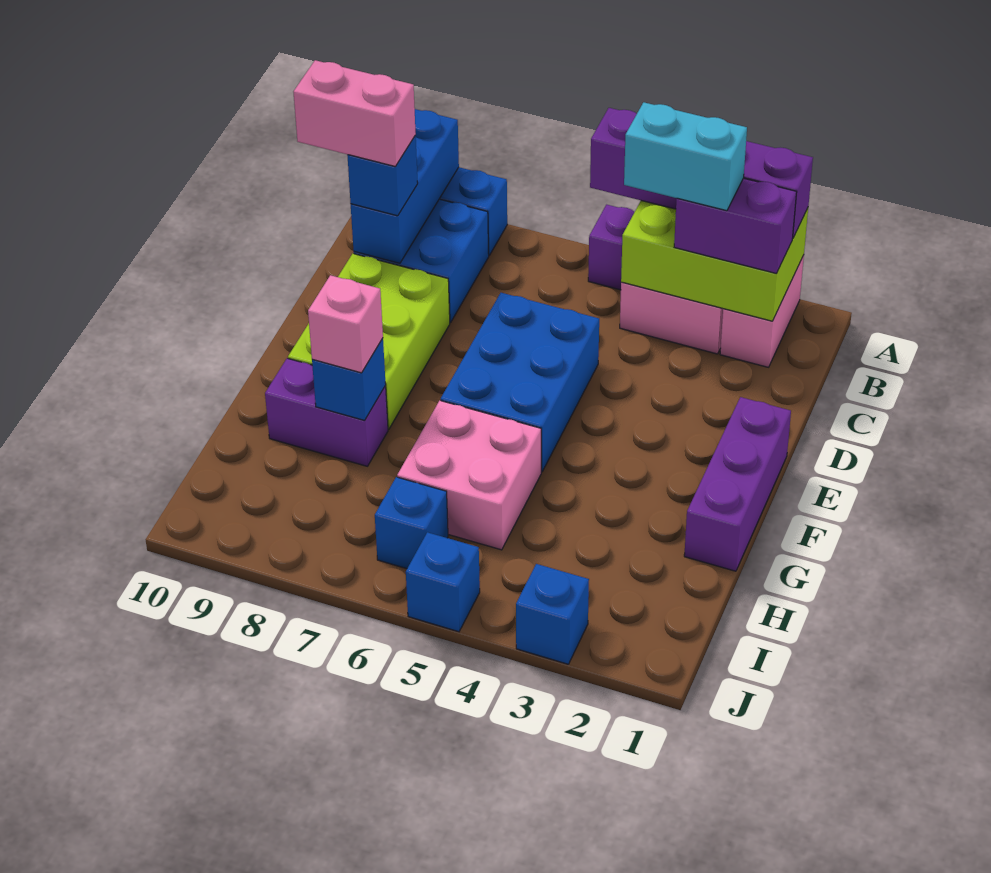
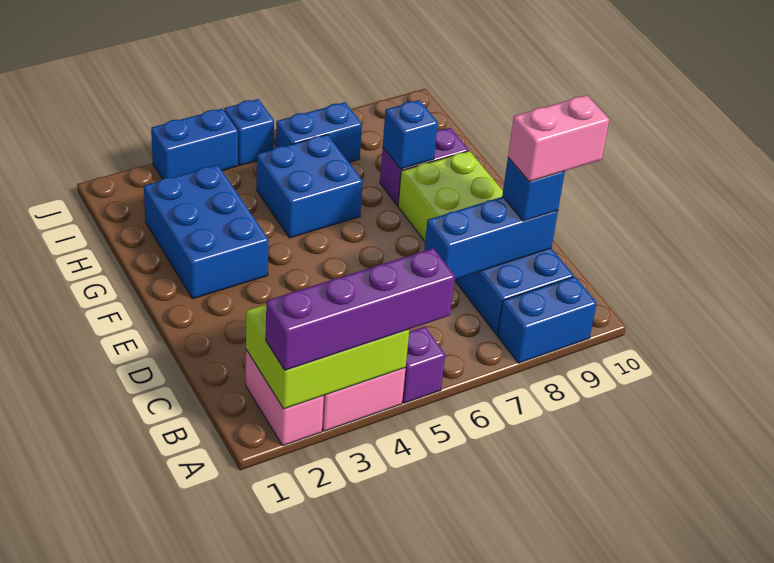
blue brick A9:C9 level 2 -> blue brick C7:C9 level 2
purple brick B2:B3 level 3 -> none
cyan brick B3:B4 level 4 -> none
blue brick D5:F6 level 1 -> blue brick F2:H3 level 1
purple brick E1:G1 level 1 -> none
pink brick G5:H6 level 1 -> blue brick G5:H6 level 1
pink brick G8 level 3 -> none
blue brick I6 level 1 -> blue brick I6:I7 level 1
blue brick J3 level 1 -> blue brick J3:J4 level 1

